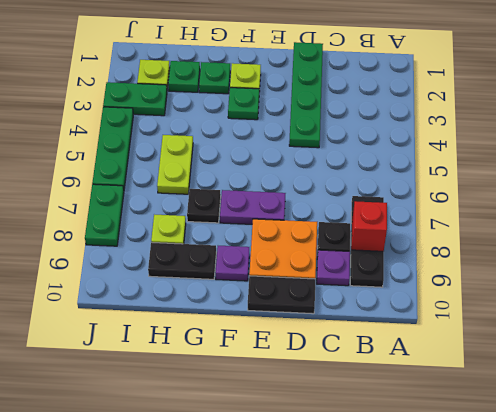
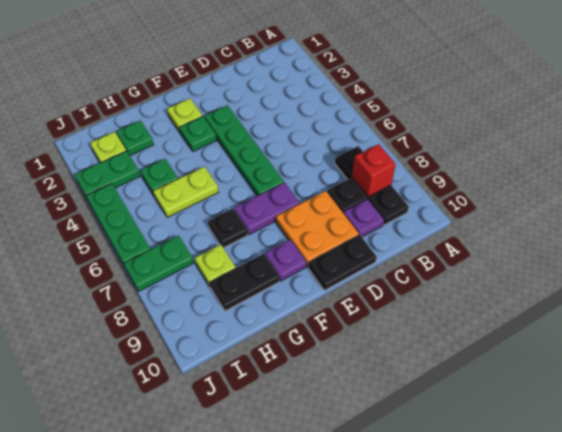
green plate D1:D4 level 1 -> green plate E3:E6 level 1
green plate G2 level 1 -> green plate H4 level 1
lime plate H5:H6 level 1 -> lime plate G5:H5 level 1
green plate J7:J8 level 1 -> green plate I7:J7 level 1

